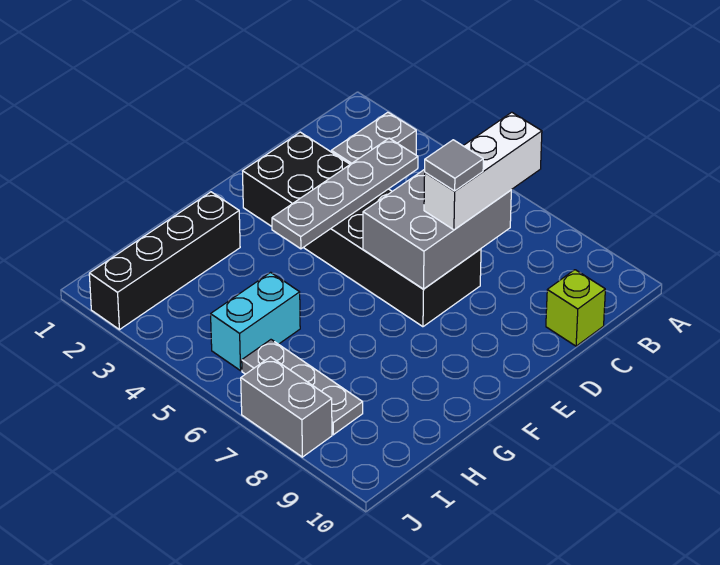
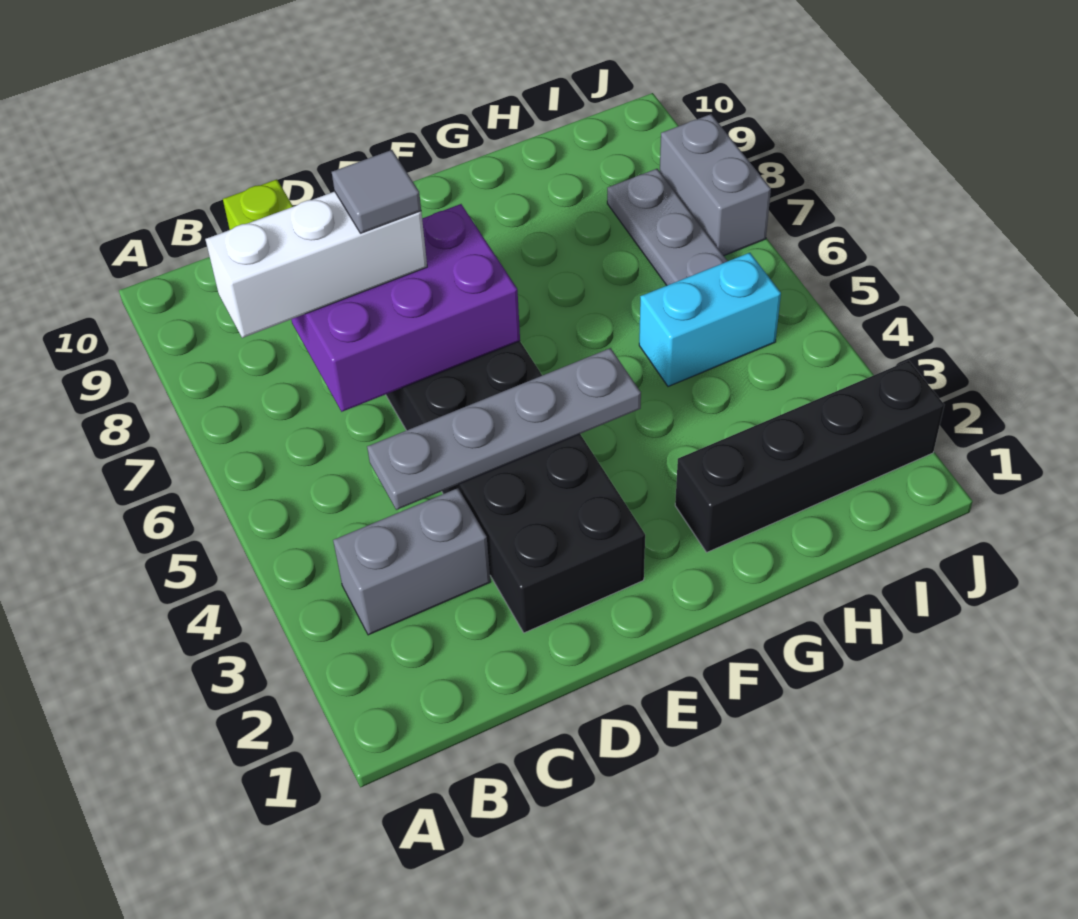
grey brick C6:E7 level 2 -> purple brick C6:E7 level 2

